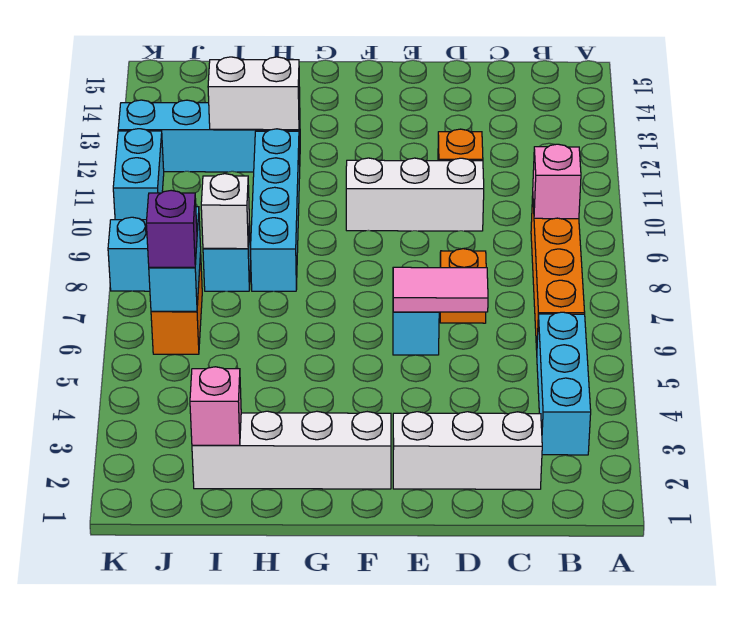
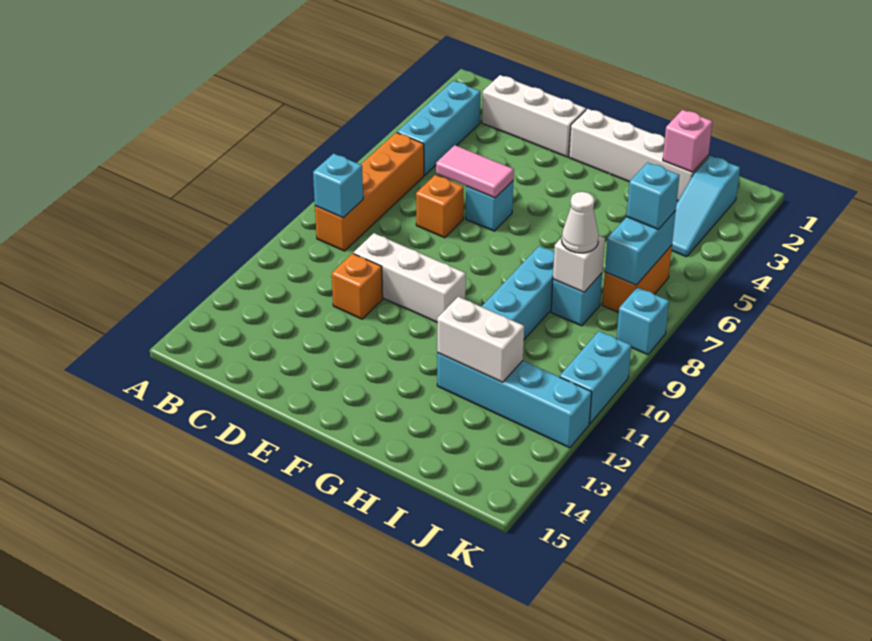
pink brick B9 level 2 -> cyan brick B9 level 2
none -> white cone I8 level 3
none -> cyan slope J2:J4 level 1 top 2
purple brick J6 level 3 -> cyan brick J6 level 3

